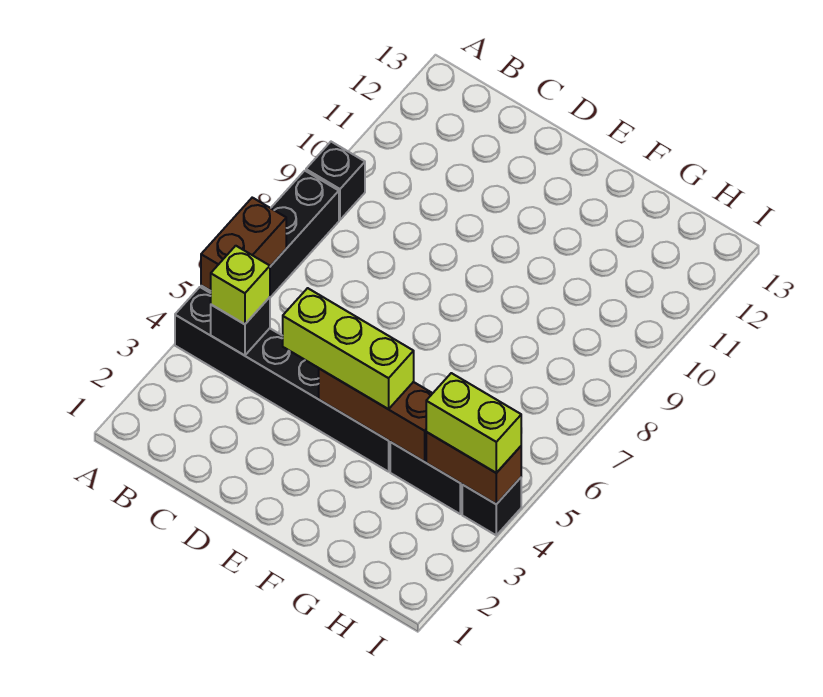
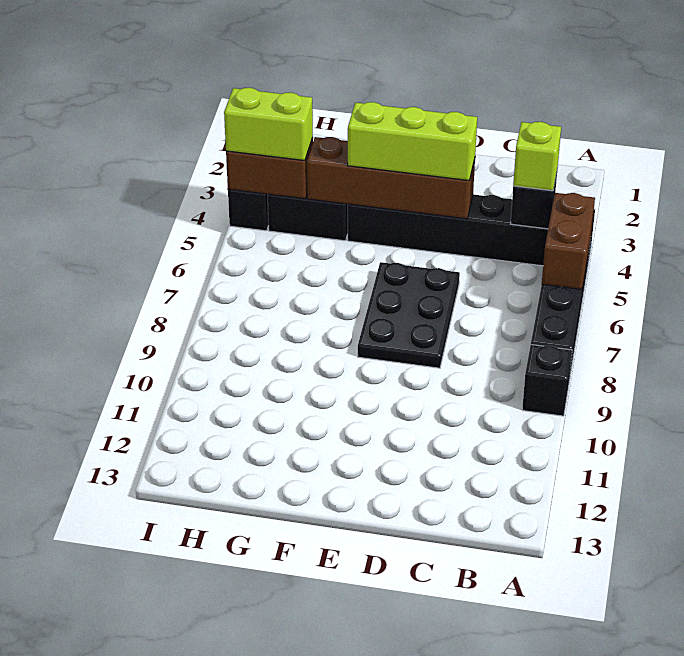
none -> black plate D6:E8 level 1
brown brick E4:G4 level 2 -> brown brick D4:G4 level 2

